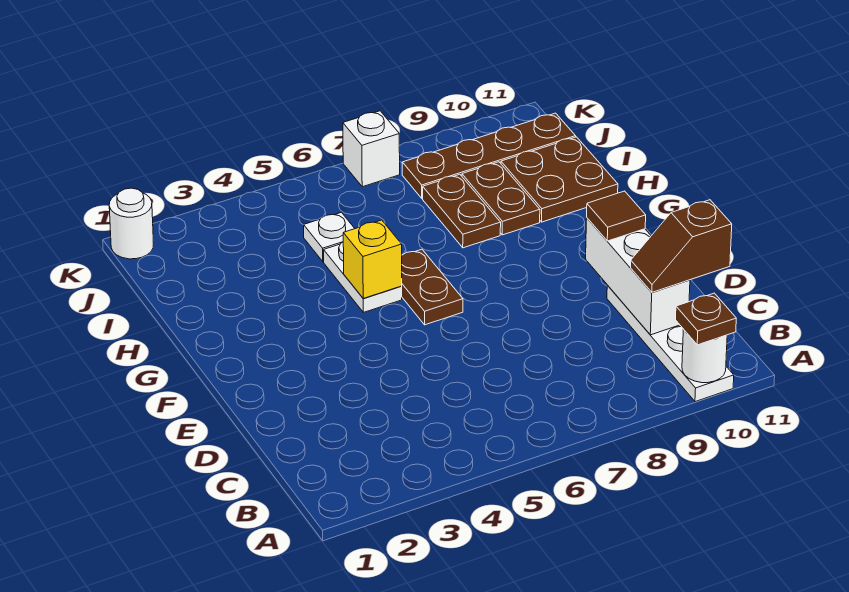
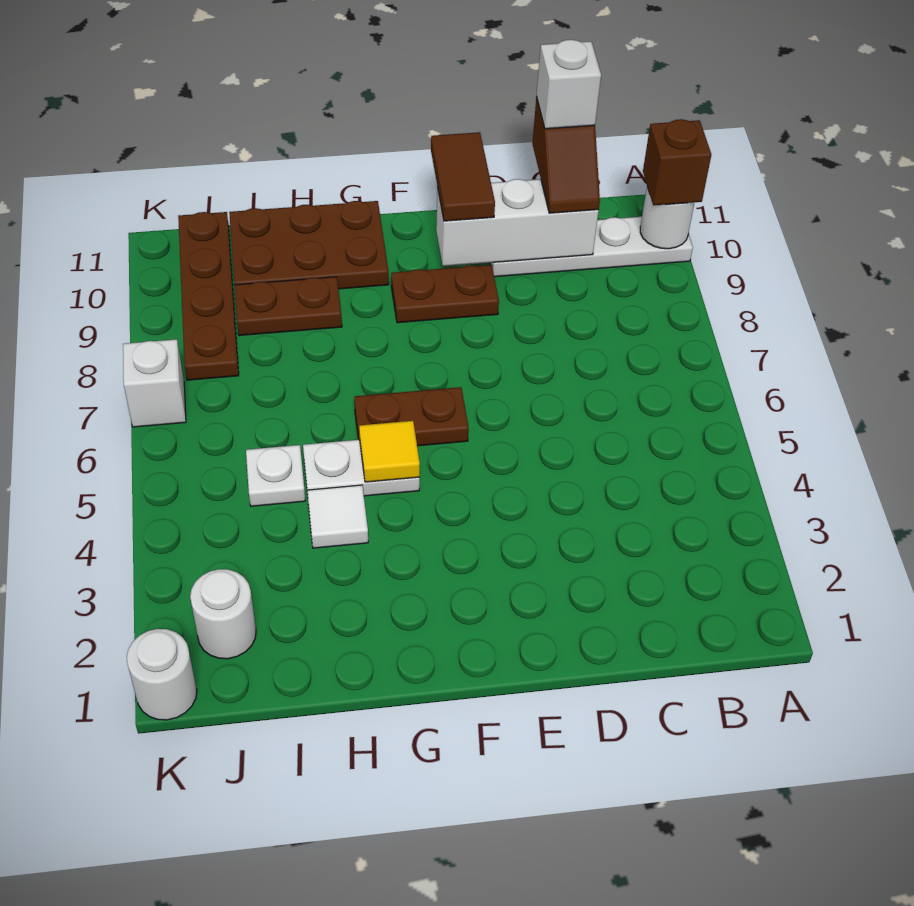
brown plate A10 level 3 -> brown brick A10 level 3
none -> white brick C11 level 4
brown tile E10 level 3 -> brown tile E10:E11 level 3
yellow brick G5 level 2 -> yellow tile G5 level 2
none -> white tile H4 level 1
brown plate H8:I8 level 1 -> brown plate E9:F9 level 1
brown plate H10:I11 level 1 -> brown plate G10:I11 level 1
none -> white round brick J2 level 1

